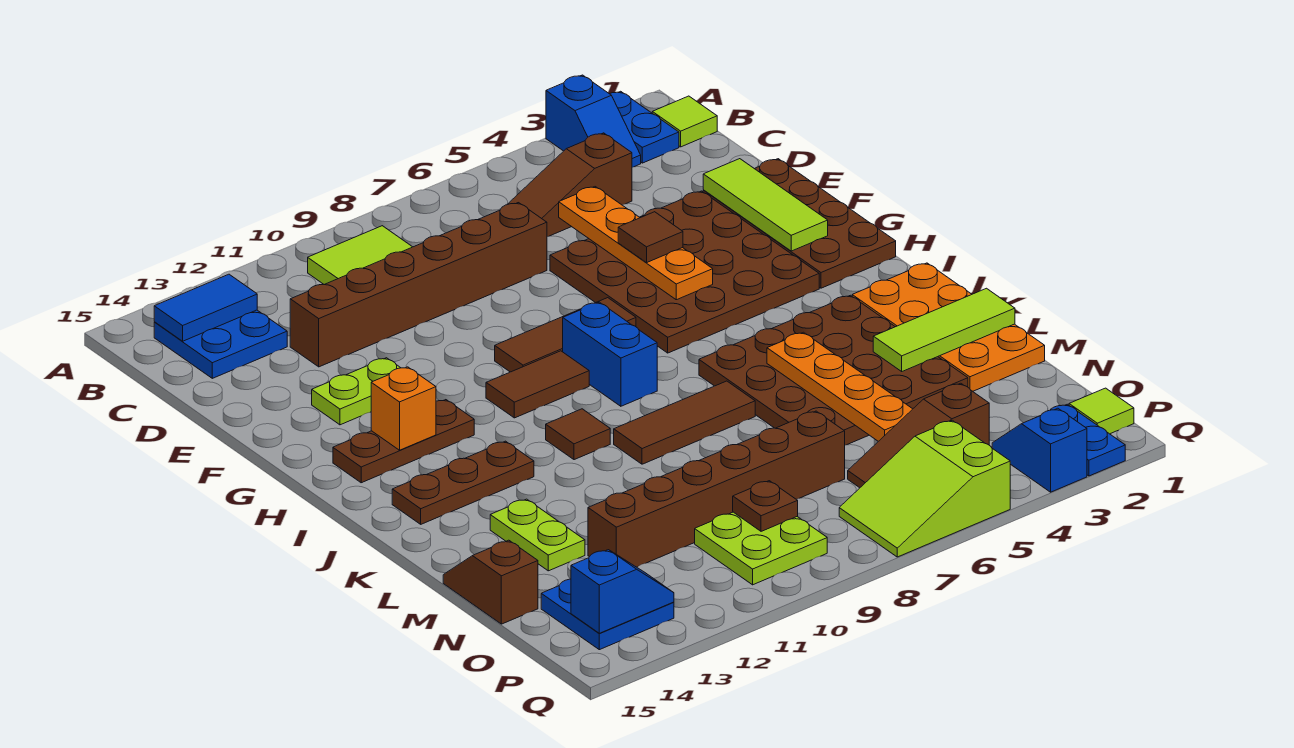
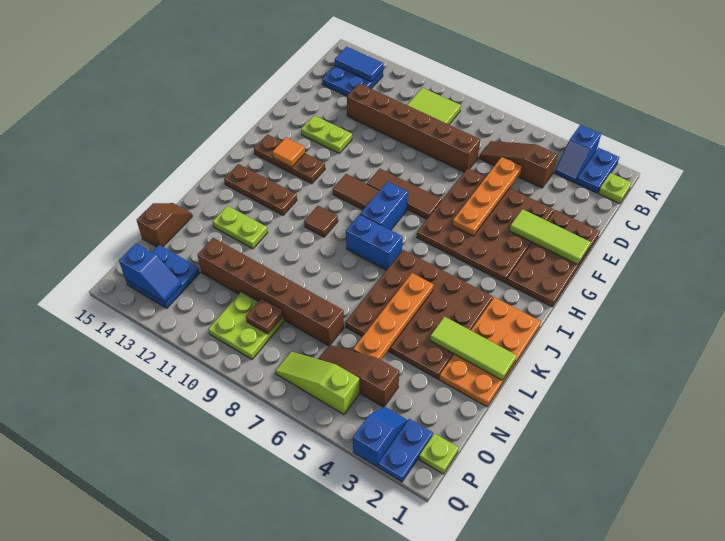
lime tile B1 level 1 -> lime plate B1 level 1
lime tile E2:G2 level 2 -> lime tile F1:F3 level 2
brown tile F5 level 3 -> none
orange brick H13 level 2 -> orange tile H13 level 2
none -> blue brick J7:J8 level 1
brown tile K7:K9 level 1 -> none
lime plate L13:M13 level 1 -> lime plate L12:L13 level 1
lime tile P1 level 1 -> lime plate P1 level 1
lime slope P5:Q7 level 1 top 5 -> lime slope P5:P7 level 1 top 5

